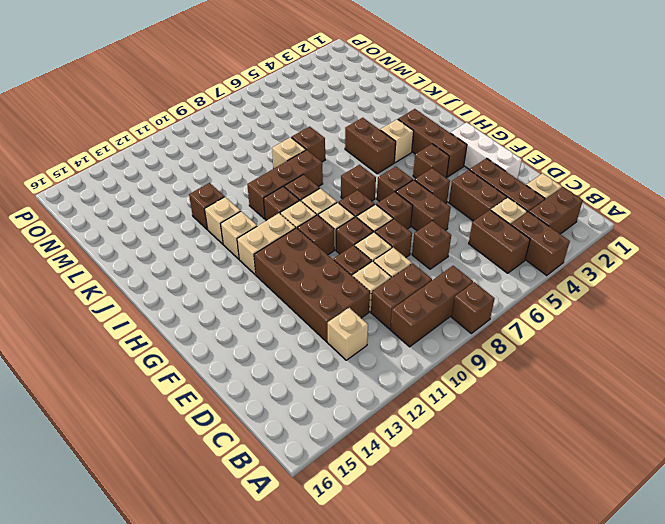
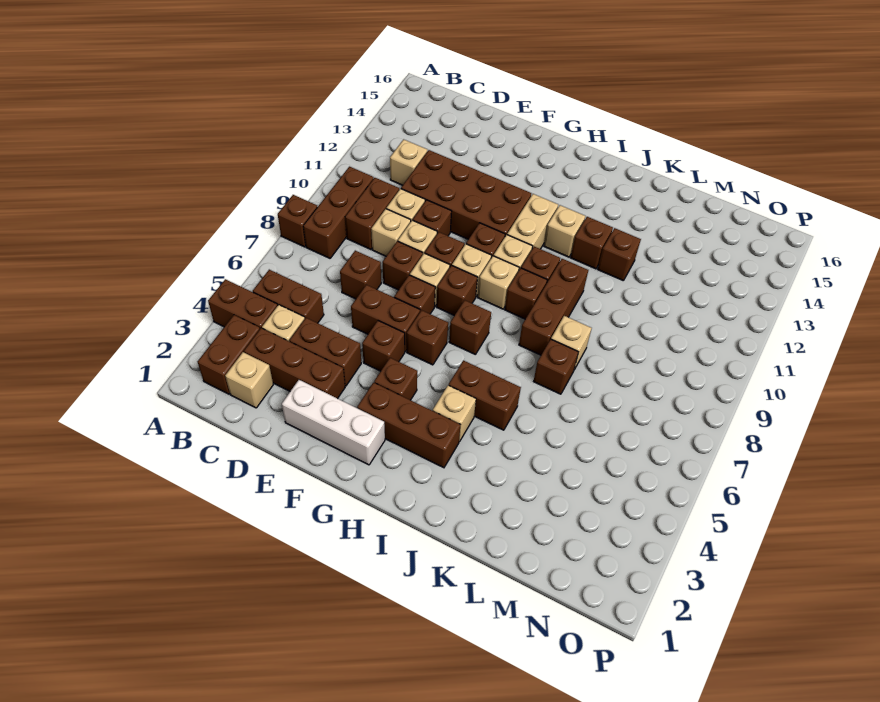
tan brick J12 level 1 -> brown brick J12 level 1

